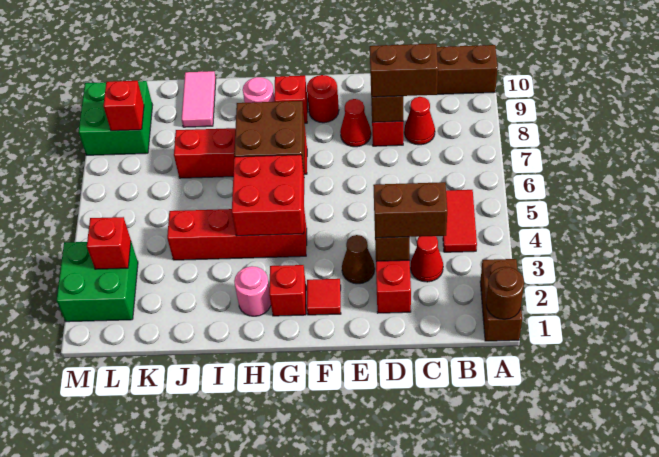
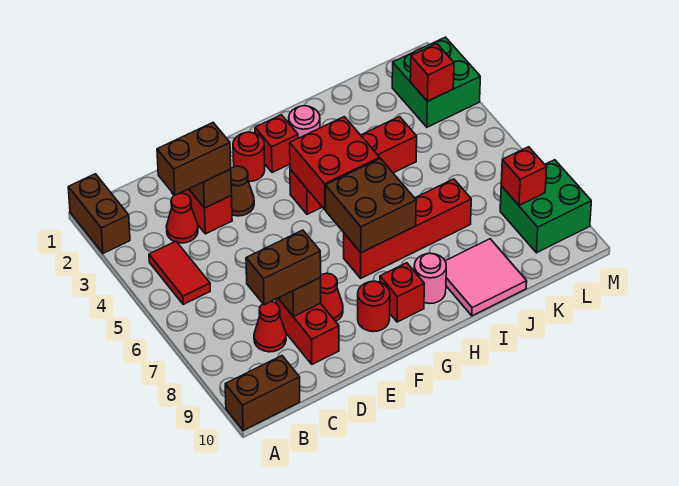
brown round brick A1 level 2 -> none
red tile F2 level 1 -> red round brick F2 level 1
pink tile J9:J10 level 1 -> pink tile I9:J10 level 1

